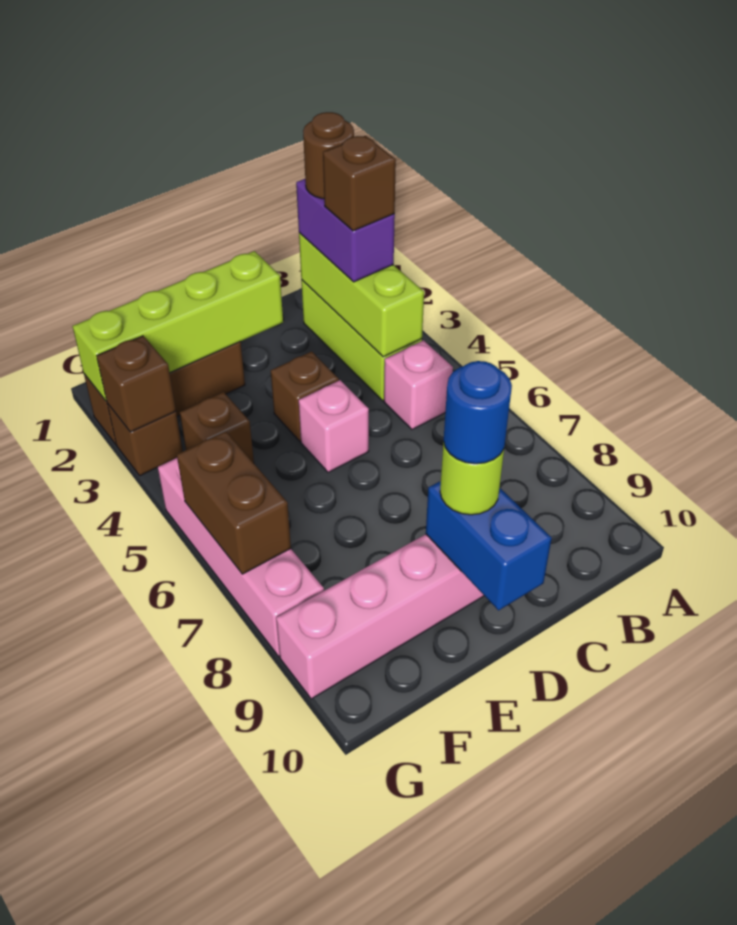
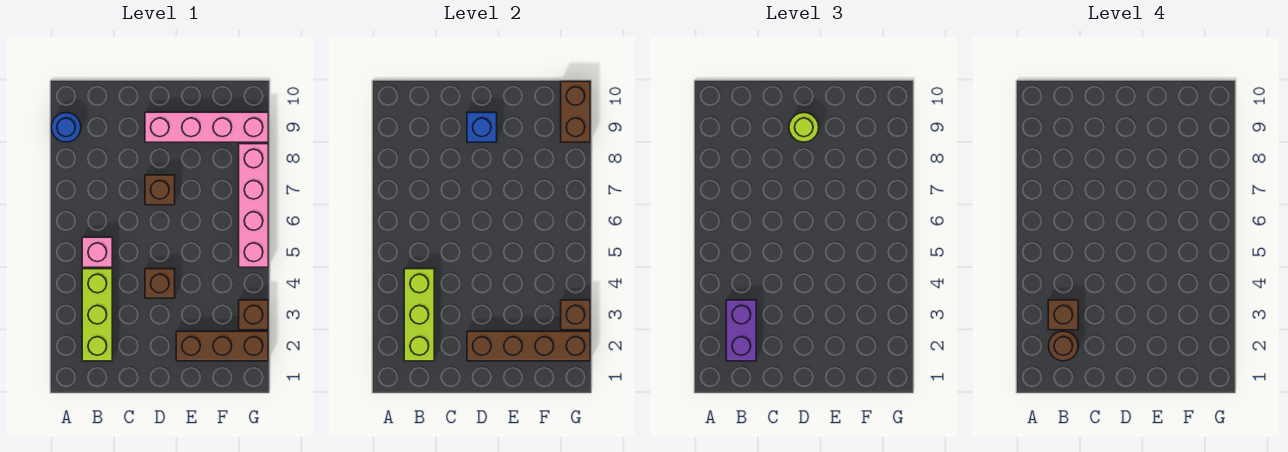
lime brick D2:G2 level 2 -> brown brick D2:G2 level 2
pink brick D5 level 1 -> none
blue brick D9:D10 level 2 -> blue brick D9 level 2
blue round brick D9 level 4 -> blue round brick A9 level 1
brown brick F4 level 1 -> brown brick D7 level 1
brown brick G6:G7 level 2 -> brown brick G9:G10 level 2

